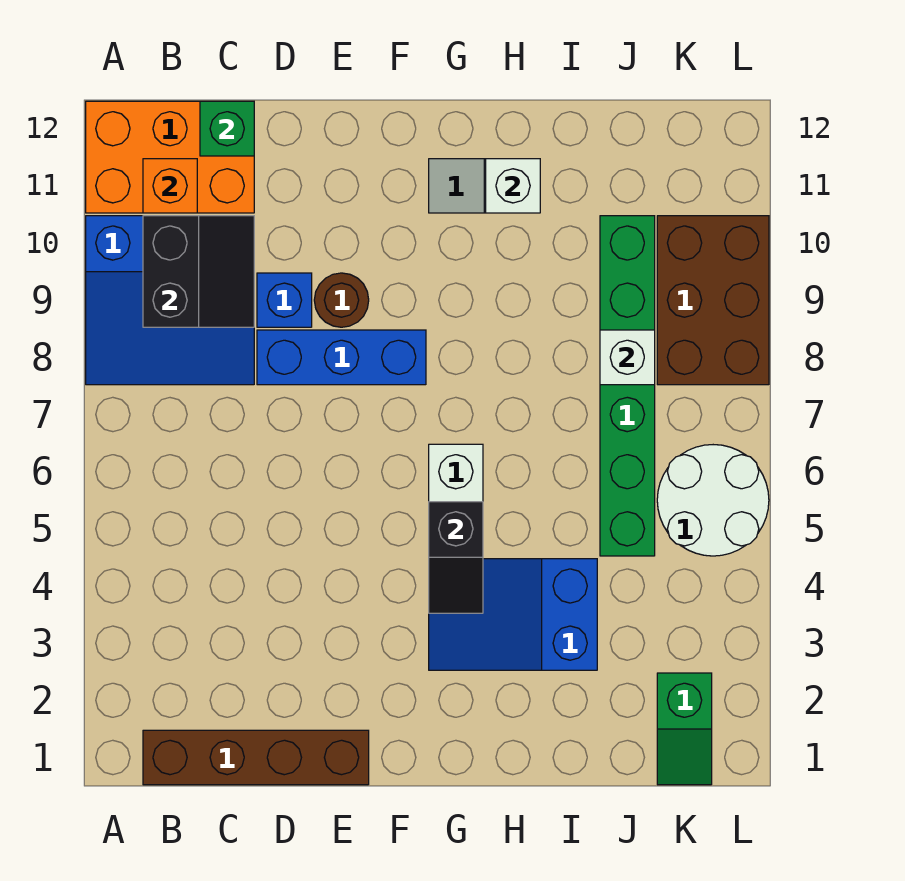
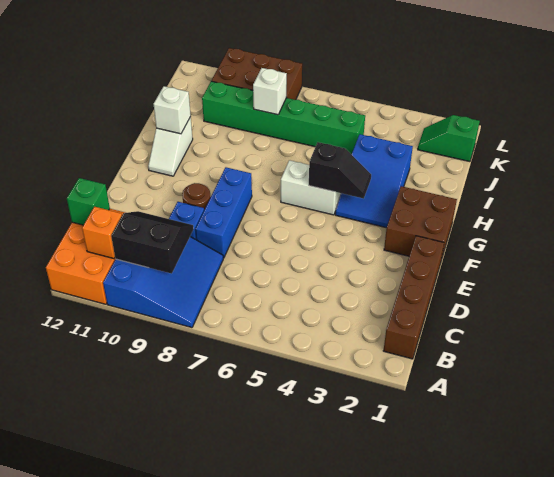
none -> brown brick F1:G2 level 1
green slope K1:K2 level 1 top 2 -> green slope K1:K2 level 1 top 1
white round brick K5:L6 level 1 -> none

